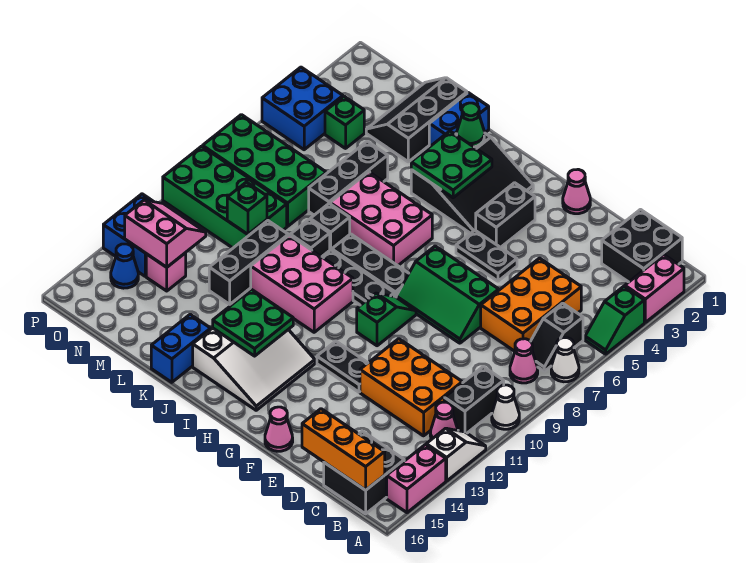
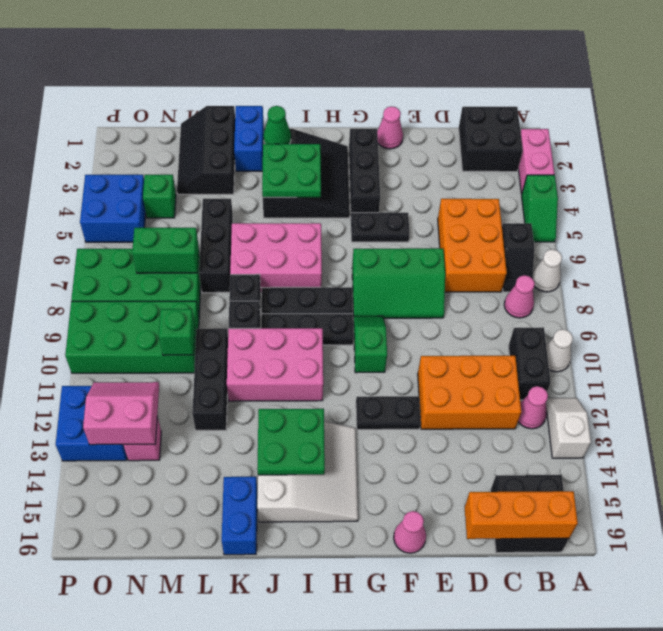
pink brick A14:A15 level 1 -> none
black brick G3:G4 level 1 -> black brick G2:G4 level 1
none -> green brick M7:N7 level 2
blue cone O14 level 1 -> none

